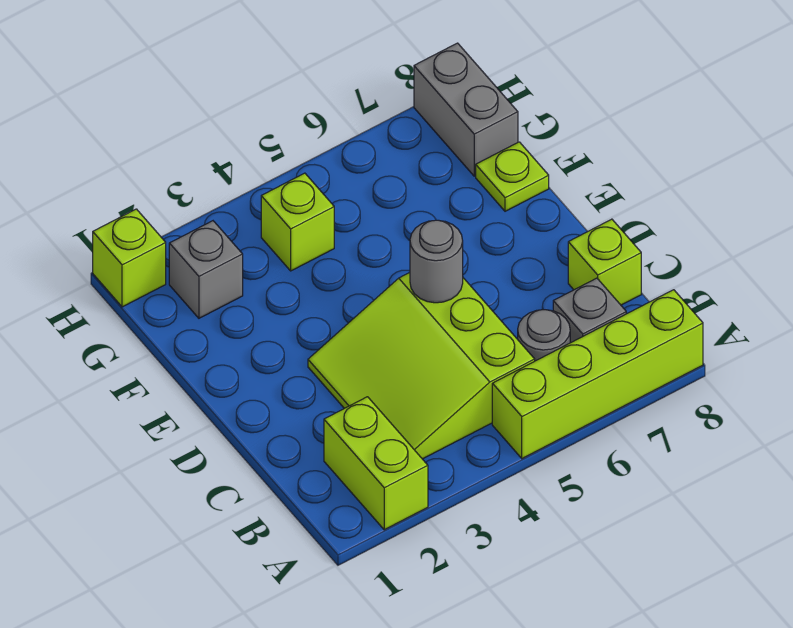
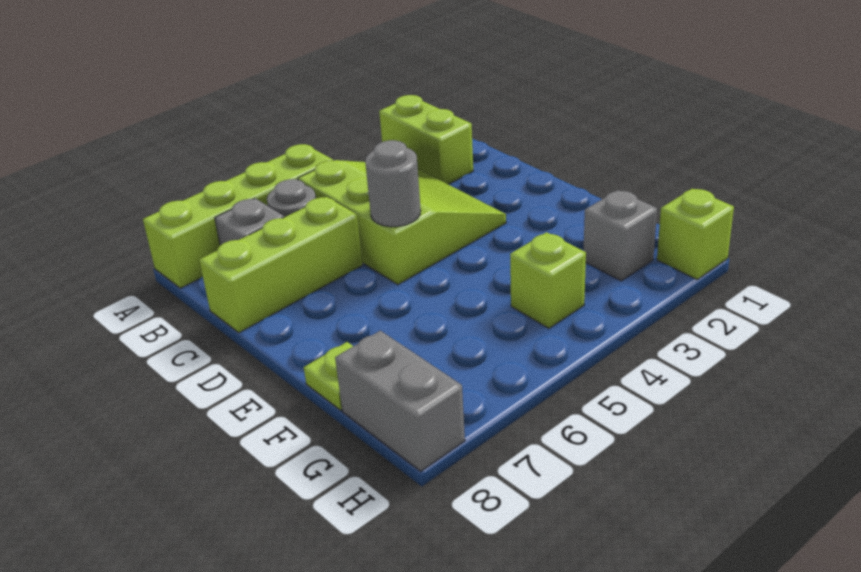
lime brick C8 level 1 -> lime brick C6:C8 level 1

